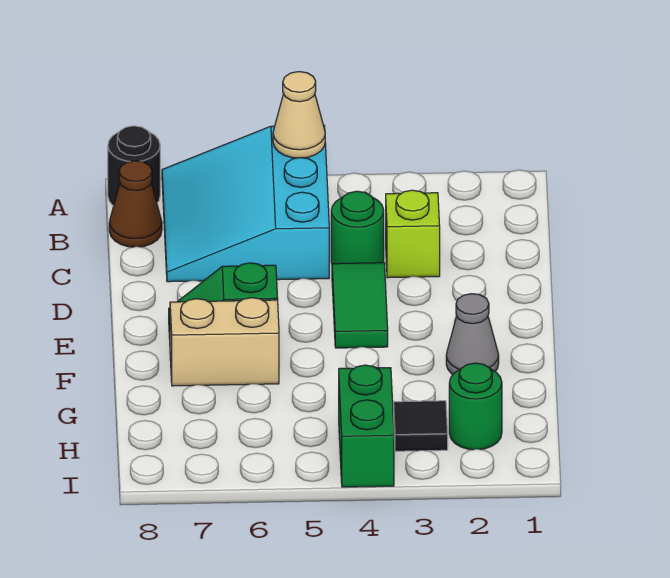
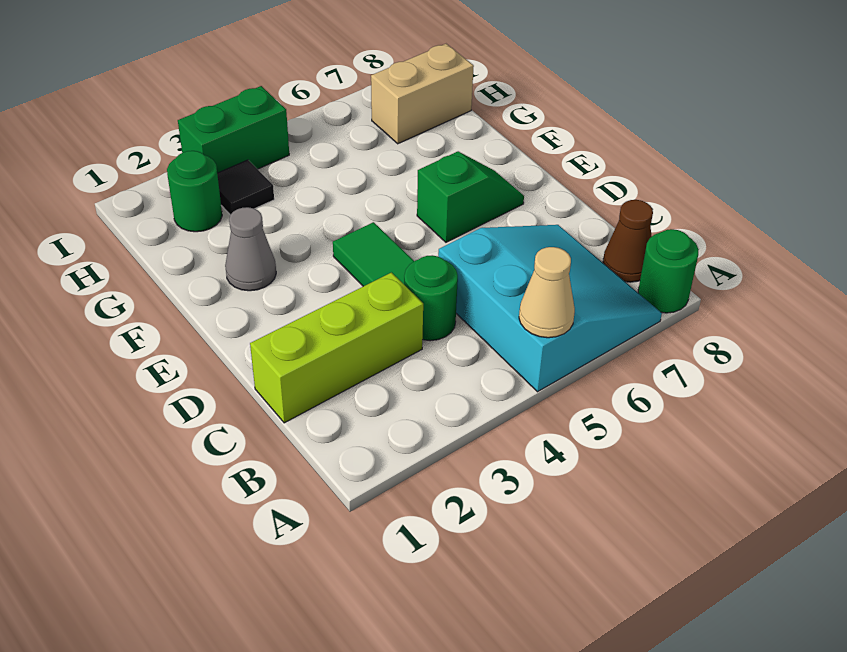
black round brick A8 level 1 -> green round brick A8 level 1
lime brick C3 level 1 -> lime brick C1:C3 level 1
tan brick F6:F7 level 1 -> tan brick H7:H8 level 1
green brick H4:I4 level 1 -> green brick I3:I4 level 1

